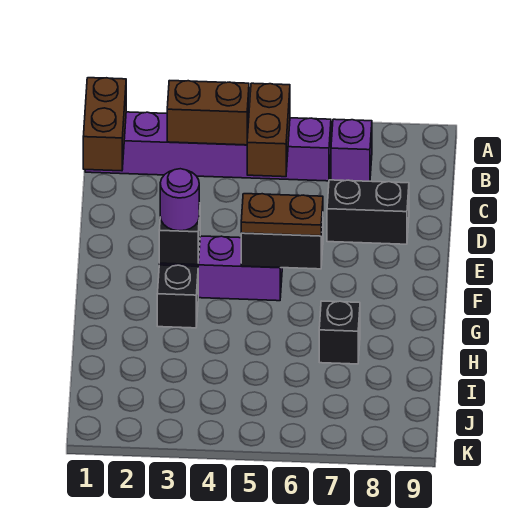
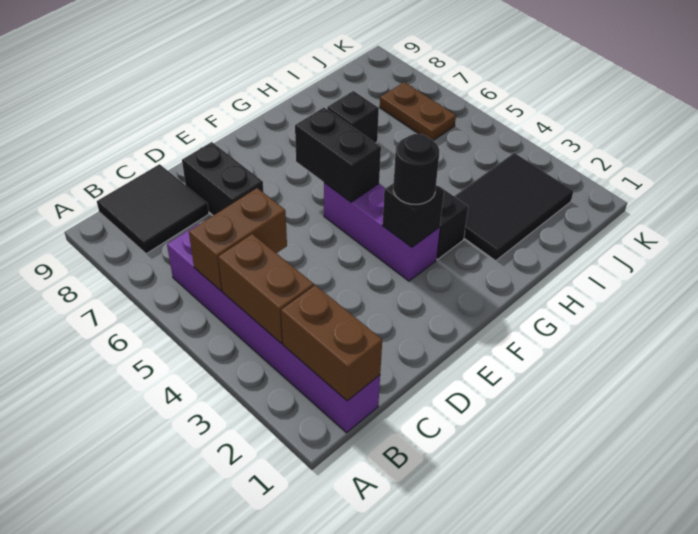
brown brick B1:C1 level 2 -> brown brick B1:B2 level 2
purple brick B7 level 1 -> none
none -> black tile B8:C9 level 1
purple round brick F3 level 3 -> black round brick F3 level 3
brown plate F5:F6 level 3 -> brown plate J6:J7 level 1
none -> black tile H2:J3 level 1

